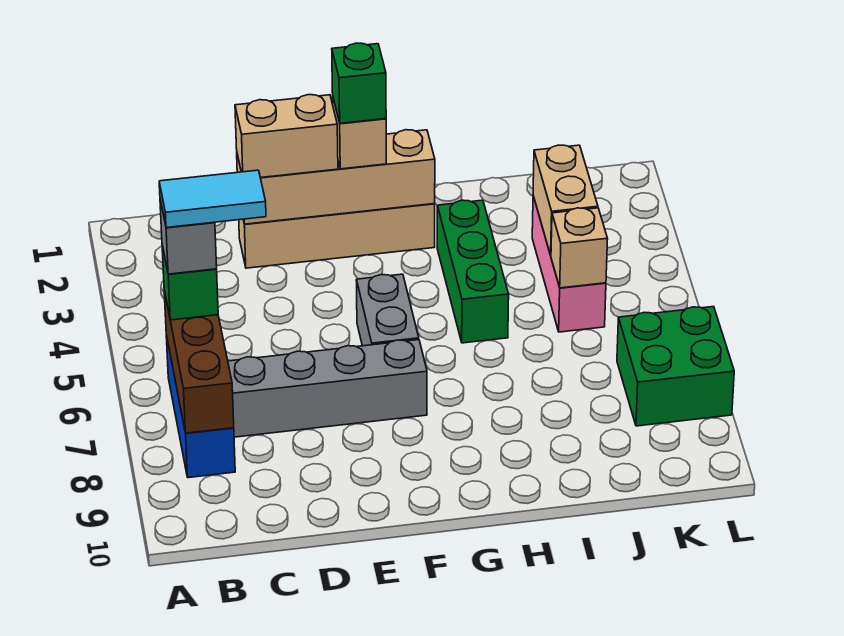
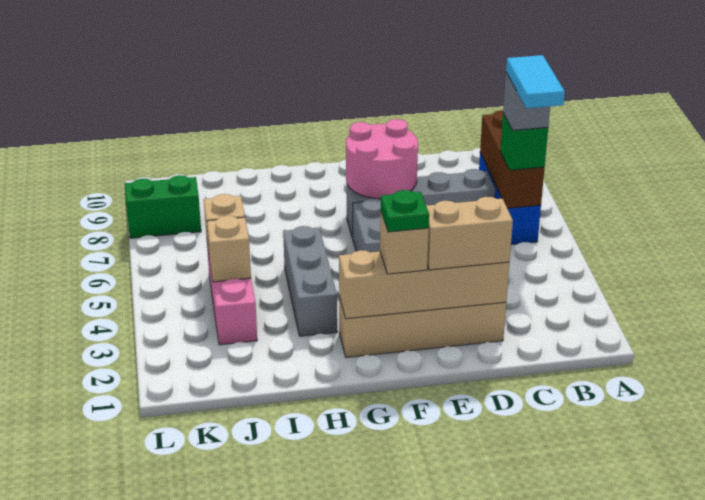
cyan tile B6:C6 level 5 -> cyan tile B5:B6 level 5
none -> pink round brick E7:F8 level 2
green brick F2 level 4 -> green plate F2 level 4
green brick H3:H5 level 1 -> grey brick H3:H5 level 1
tan brick J3:J4 level 2 -> tan brick J4 level 2
green brick K7:L8 level 1 -> green brick K8:L8 level 1

